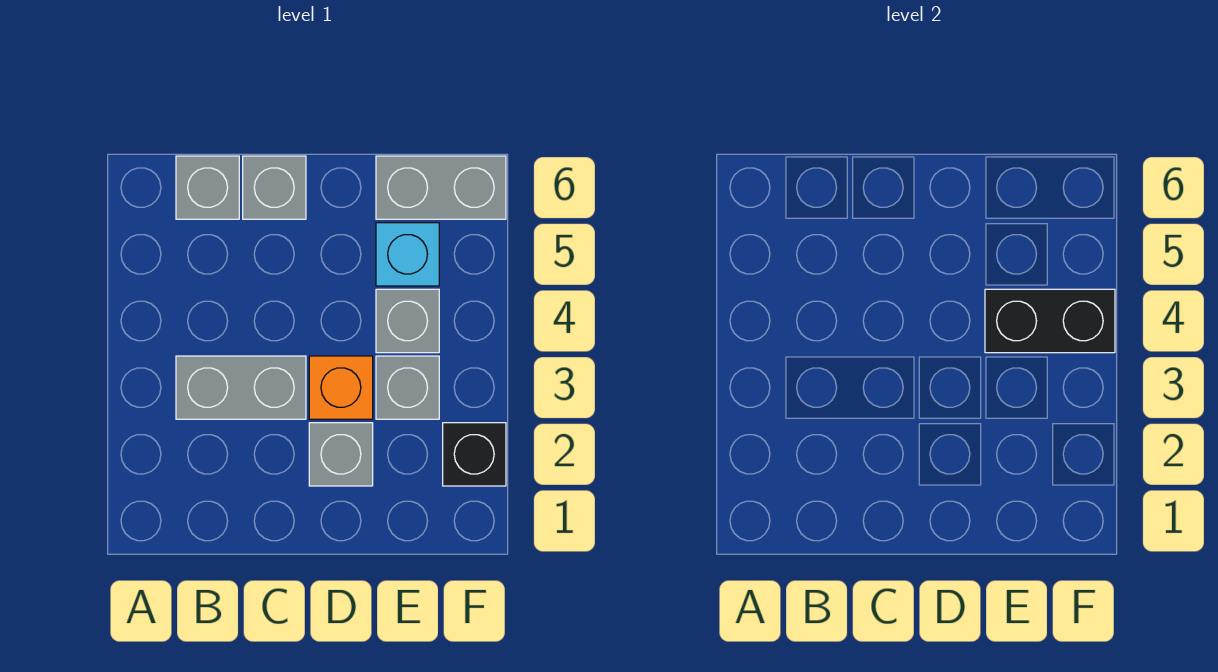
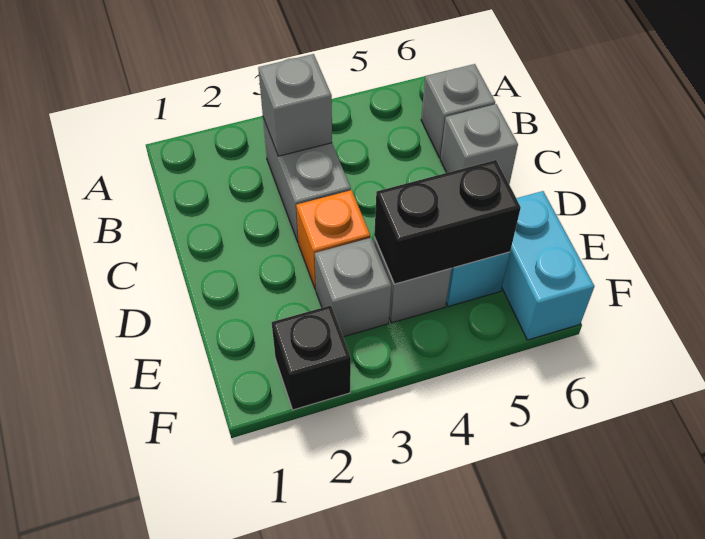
grey brick D2 level 1 -> grey brick B3 level 2
black brick E4:F4 level 2 -> black brick E4:E5 level 2
grey brick E6:F6 level 1 -> cyan brick E6:F6 level 1

